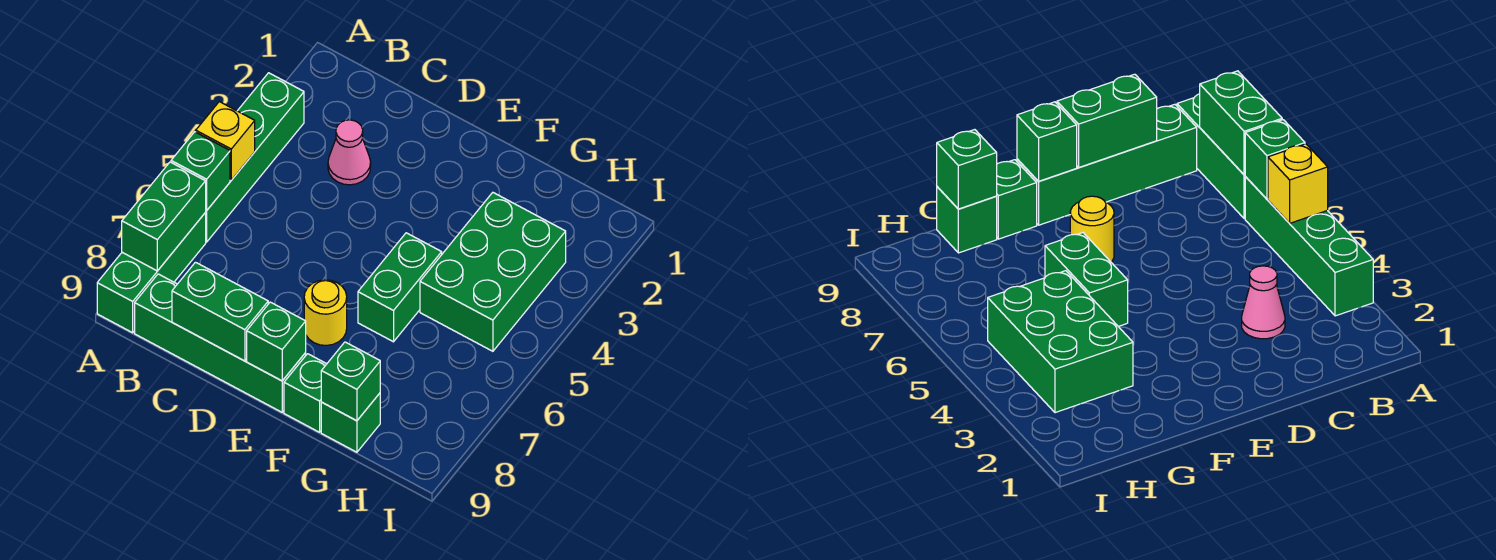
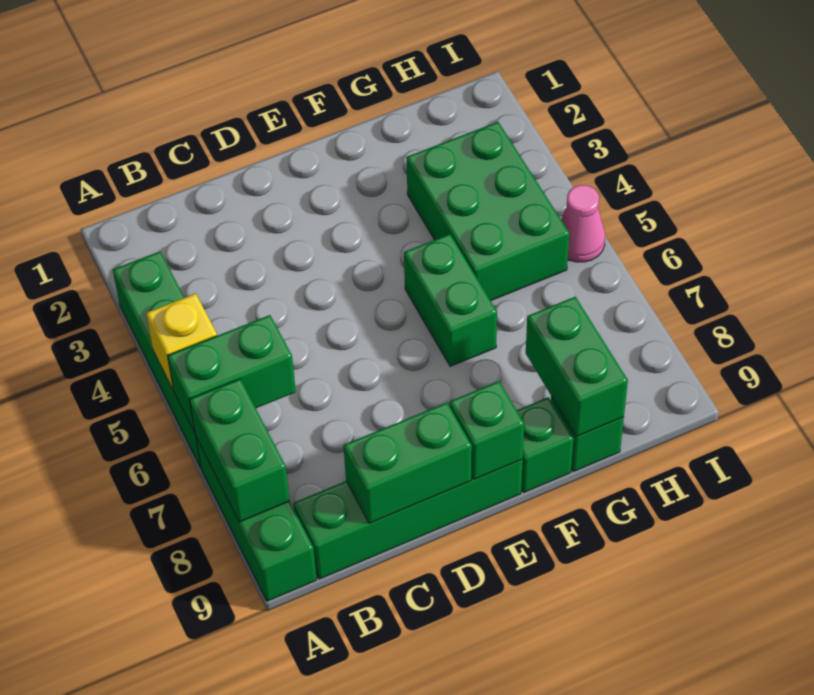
green brick A6 level 2 -> green brick A6:B6 level 2
pink cone C3 level 1 -> pink cone I5 level 1
yellow round brick E7 level 1 -> none
green brick G9 level 2 -> green brick G8:G9 level 2

